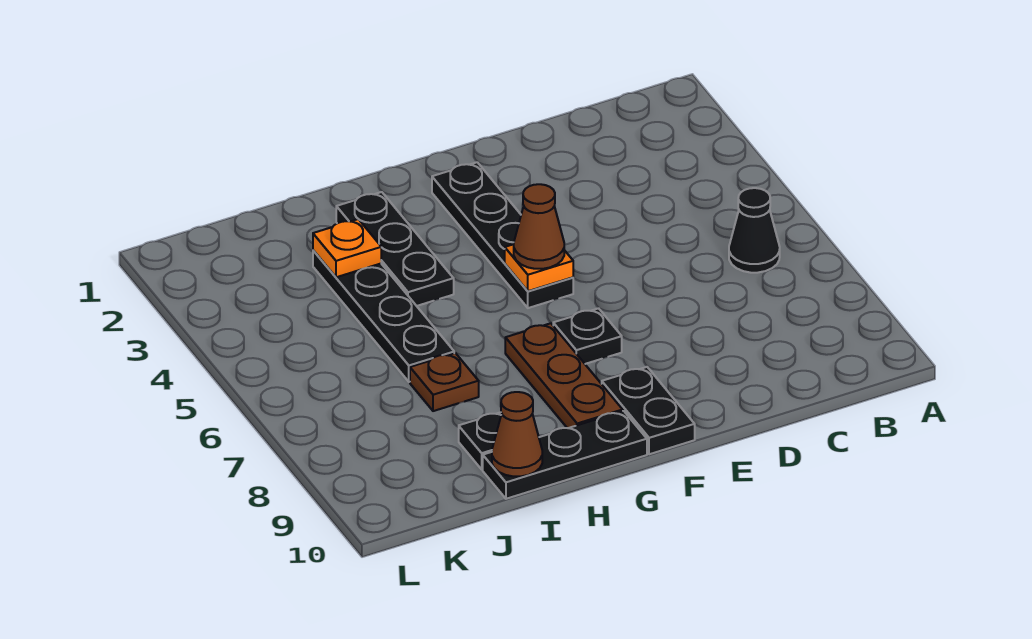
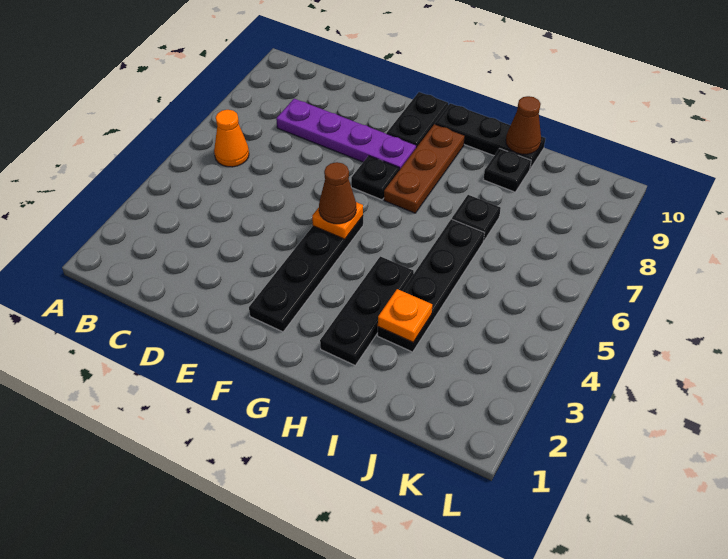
black cone B6 level 1 -> orange cone B6 level 1
none -> purple plate C8:F8 level 1
brown plate I7 level 1 -> black plate I7 level 1

